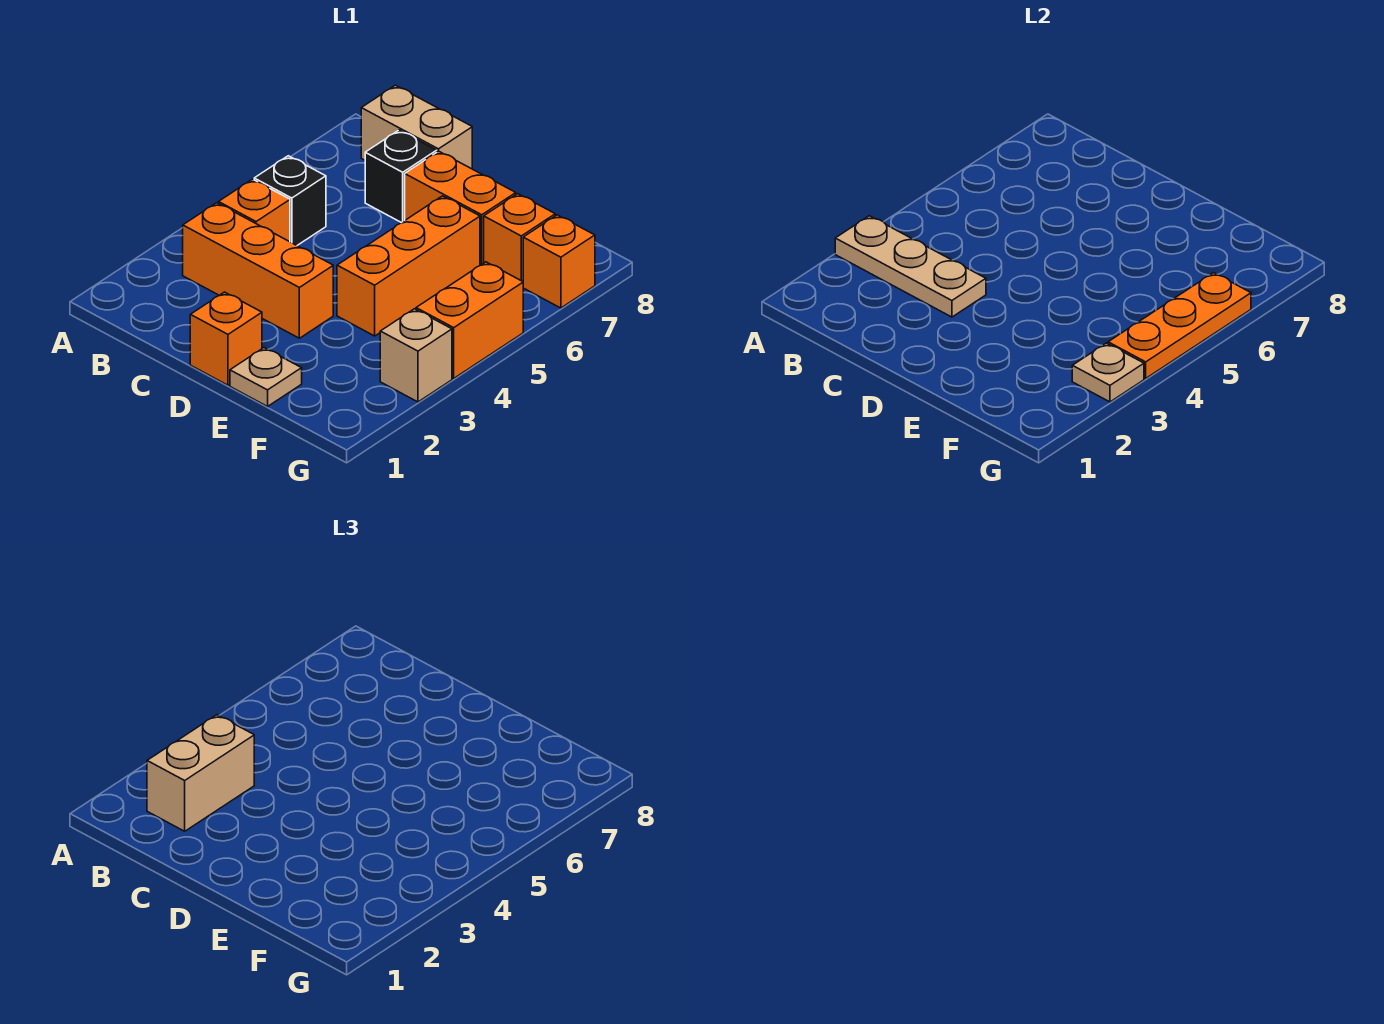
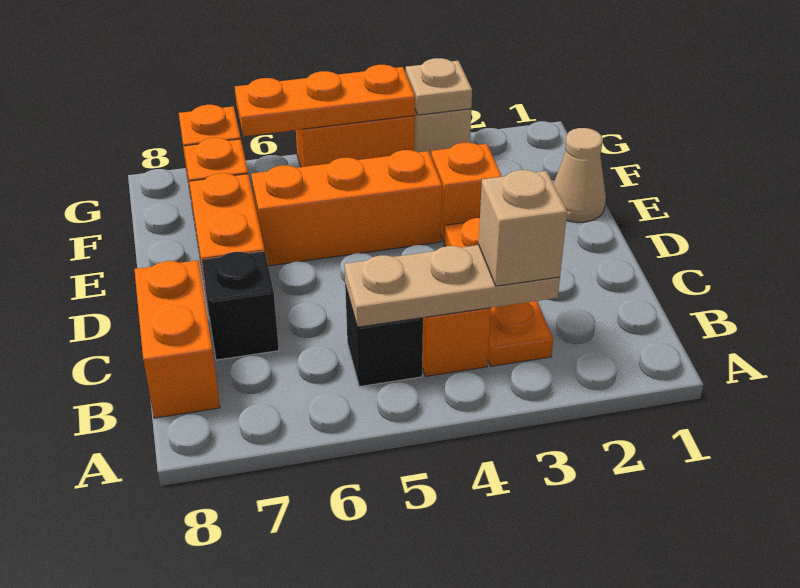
tan plate A3:C3 level 2 -> tan plate B3:B5 level 2
tan brick B2:B3 level 3 -> tan brick B3 level 3
orange brick B3:D3 level 1 -> orange plate B3:D3 level 1
tan brick B8:C8 level 1 -> orange brick B8:C8 level 1
orange brick D1 level 1 -> orange brick E3 level 1
tan plate E1 level 1 -> tan cone E1 level 1

